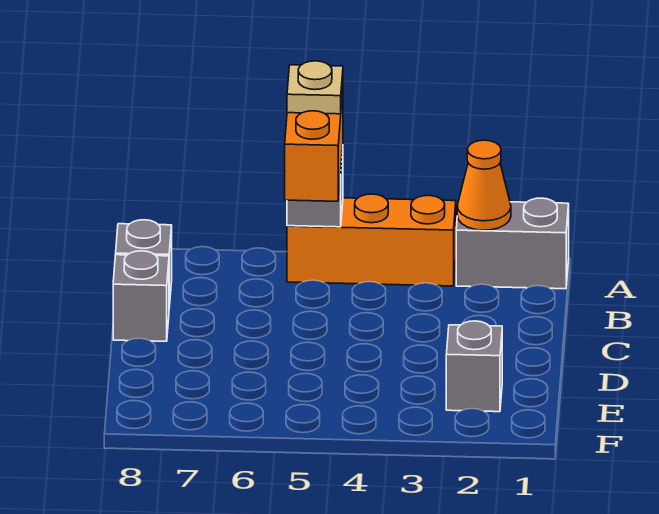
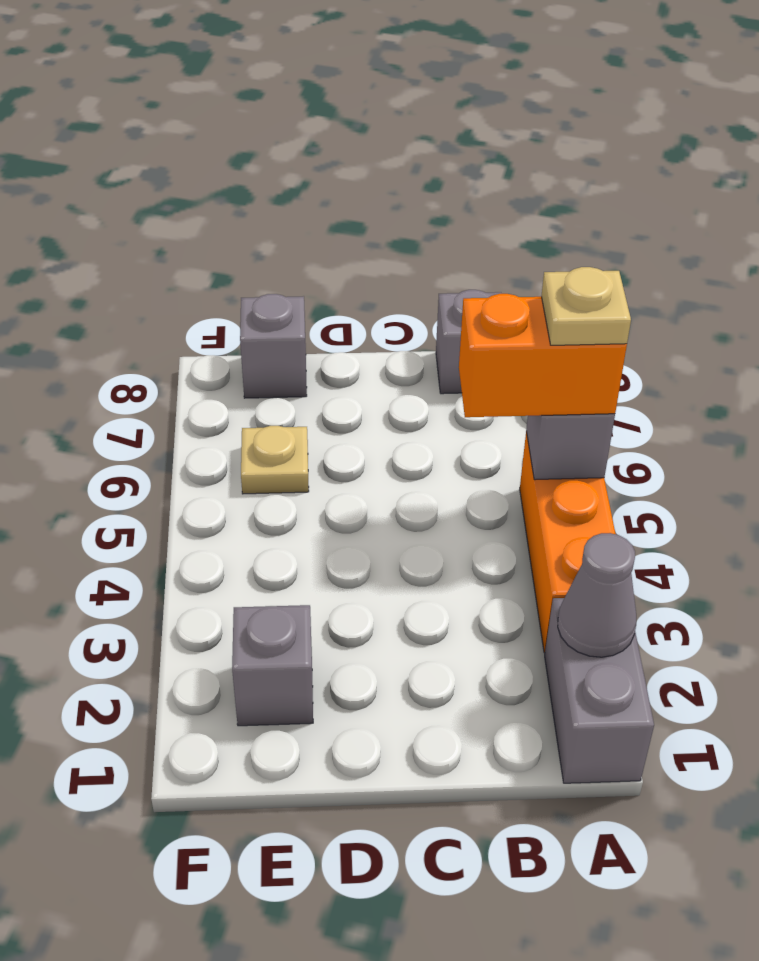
orange cone A2 level 2 -> grey cone A2 level 2
grey brick C8 level 1 -> grey brick E8 level 1
none -> tan plate E6 level 1

